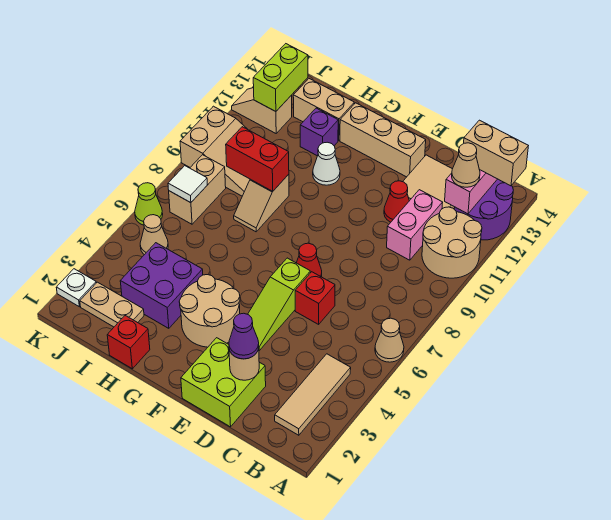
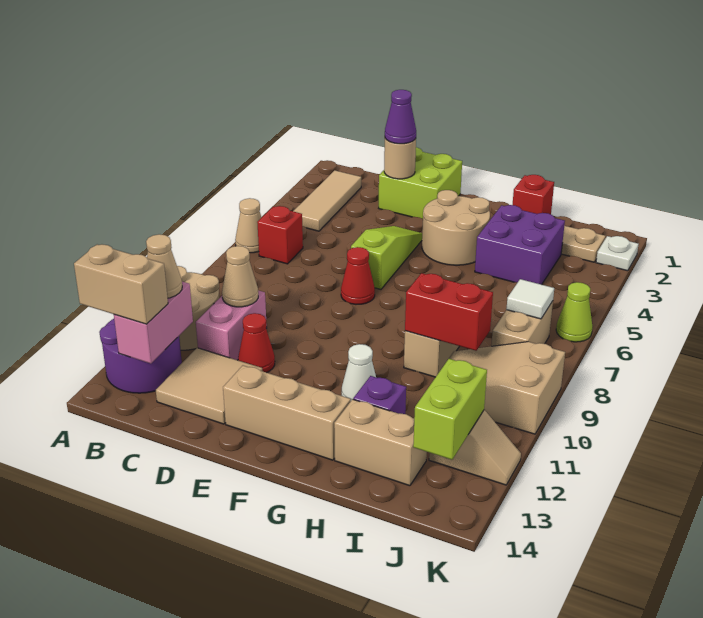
red brick D6 level 1 -> red brick B6 level 1
tan cone J5 level 1 -> tan cone C10 level 2

